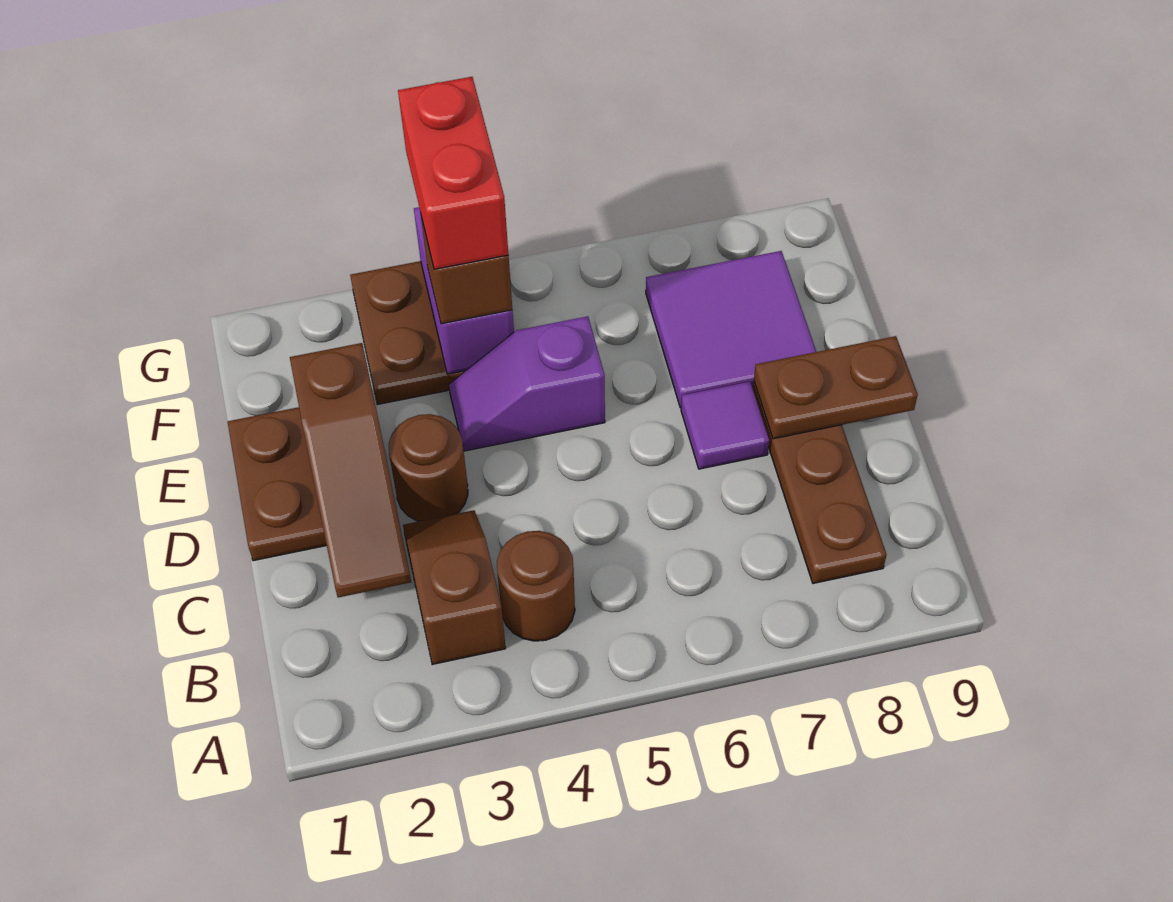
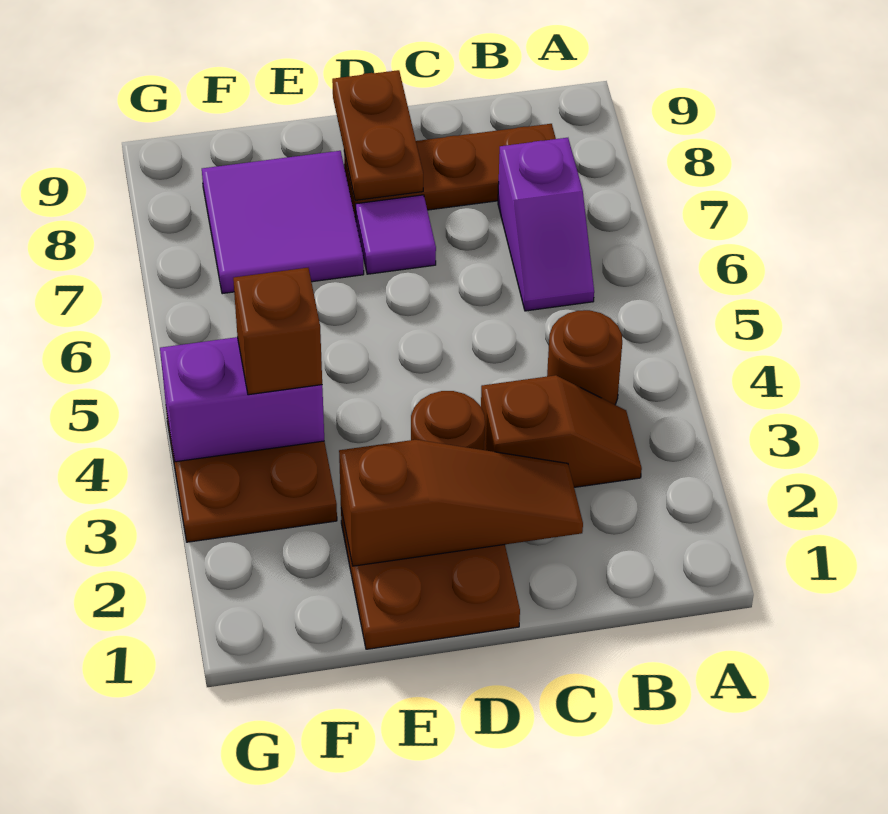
brown slope B3:C3 level 1 top B -> brown slope B3:C3 level 1 top C
purple slope E4:E5 level 1 top 5 -> purple slope B6:B7 level 1 top 7
red brick F4:G4 level 4 -> none

